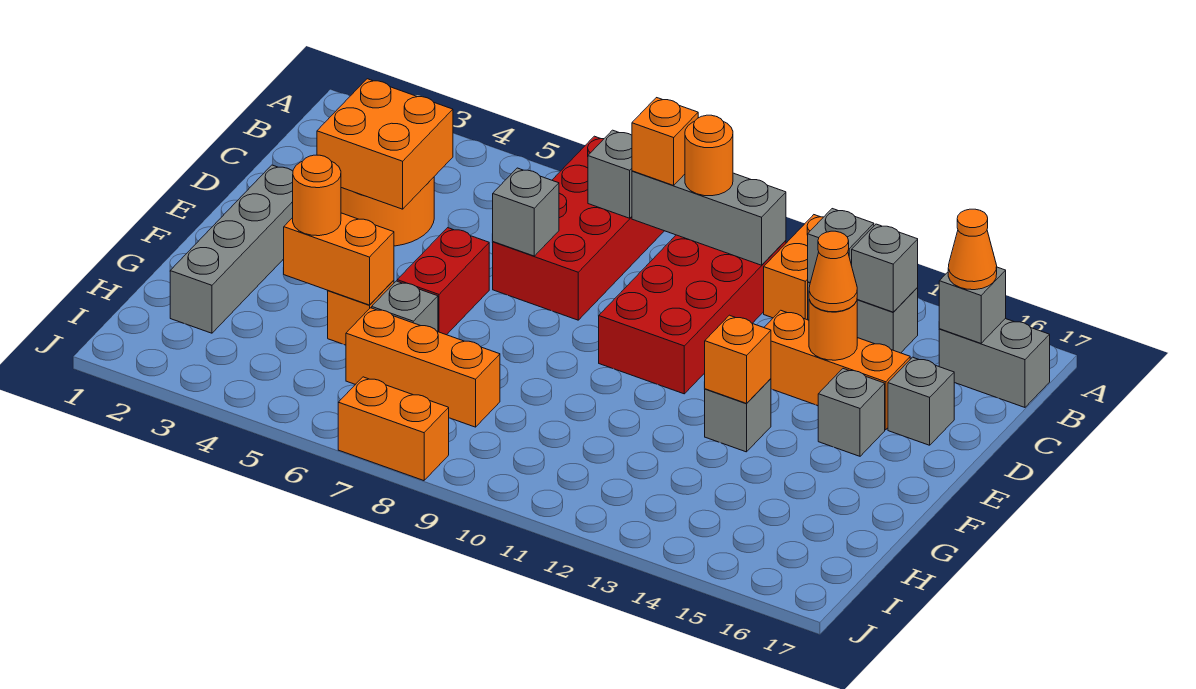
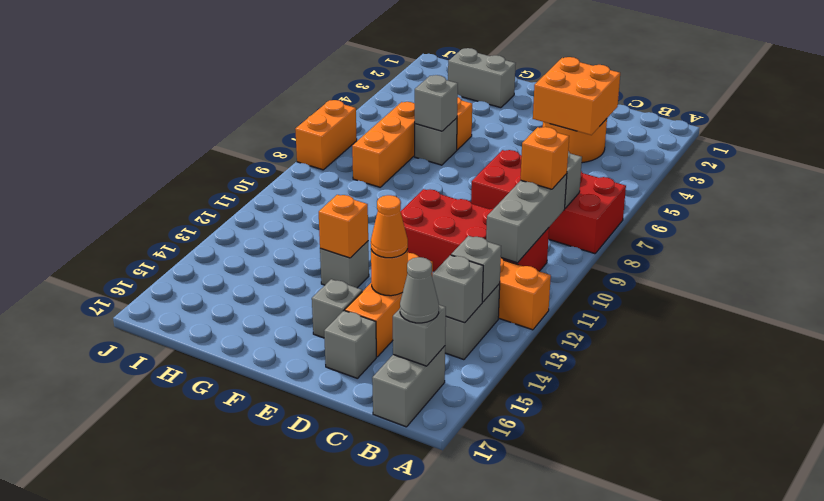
orange round brick B10 level 3 -> none
orange cone B16 level 3 -> grey cone B16 level 3
grey brick D7 level 2 -> grey brick G6 level 2
grey brick E2:H2 level 1 -> grey brick G2:H2 level 1
red brick E6:F6 level 1 -> none
orange brick G4:G5 level 2 -> none
orange round brick G4 level 3 -> none

